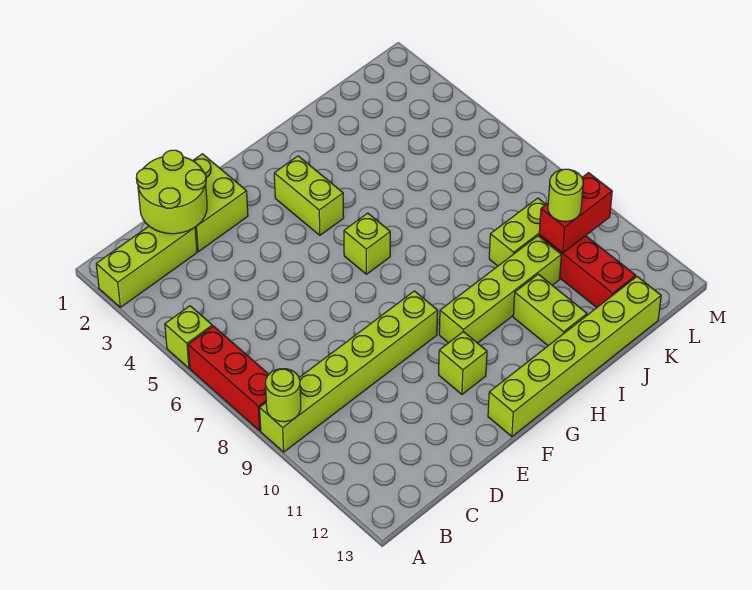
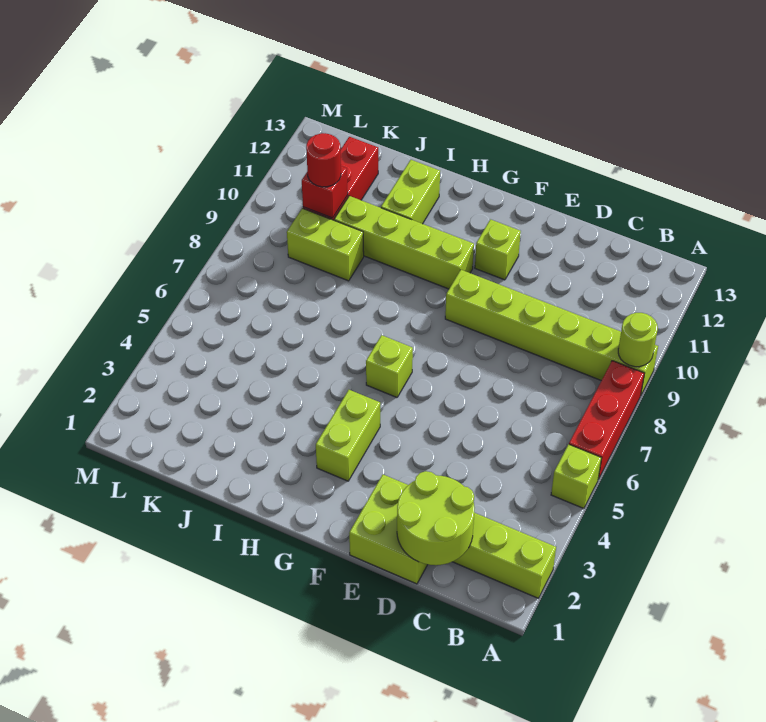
lime brick F13:K13 level 1 -> none
red brick K10:L10 level 2 -> red brick K10 level 2
lime round brick K10 level 3 -> red round brick K10 level 3

